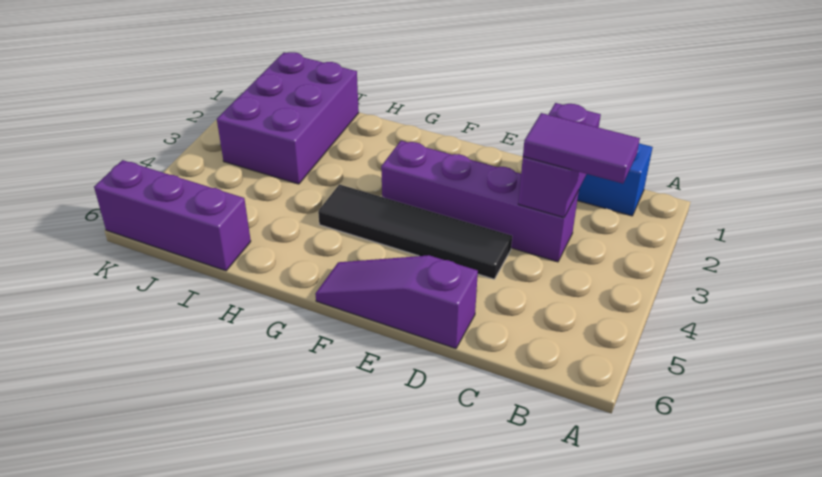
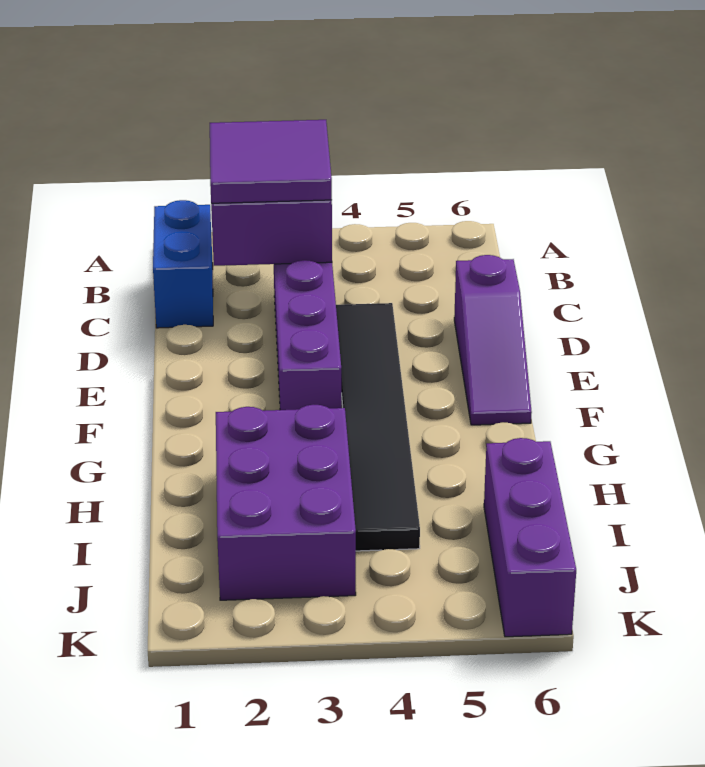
purple tile B3:C3 level 3 -> purple tile B2:C3 level 3
black tile D4:G4 level 1 -> black tile D4:I4 level 1
purple brick I1:J3 level 1 -> purple brick H2:J3 level 1

